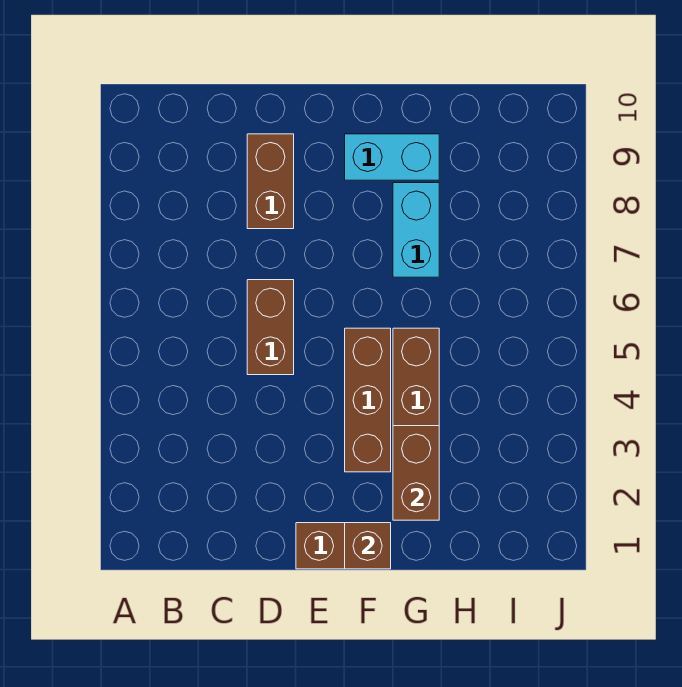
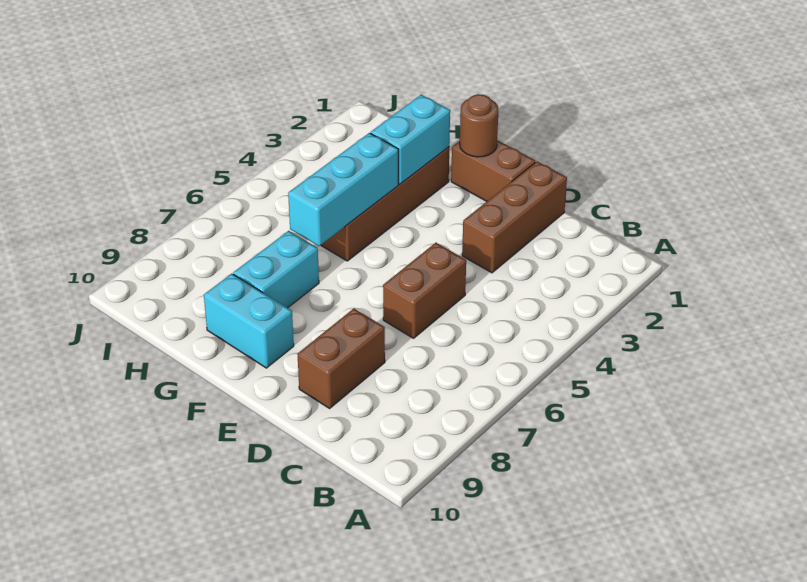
brown brick F1 level 2 -> brown round brick F1 level 2
brown brick F3:F5 level 1 -> brown brick D1:D3 level 1
brown brick G2:G3 level 2 -> cyan brick G2:G3 level 2
none -> cyan brick G4:G6 level 2

